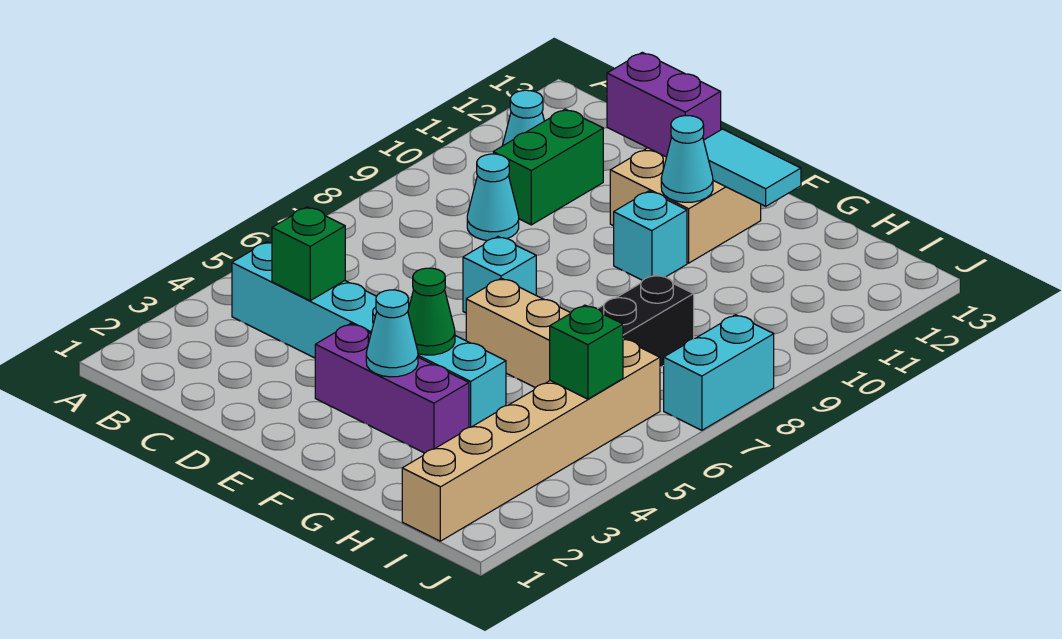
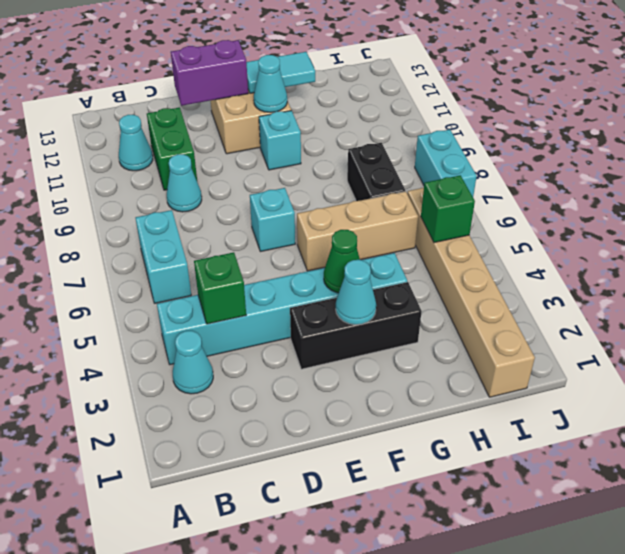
none -> cyan cone B3 level 1
none -> cyan brick B6:B7 level 1
purple brick E3:G3 level 1 -> black brick E3:G3 level 1

